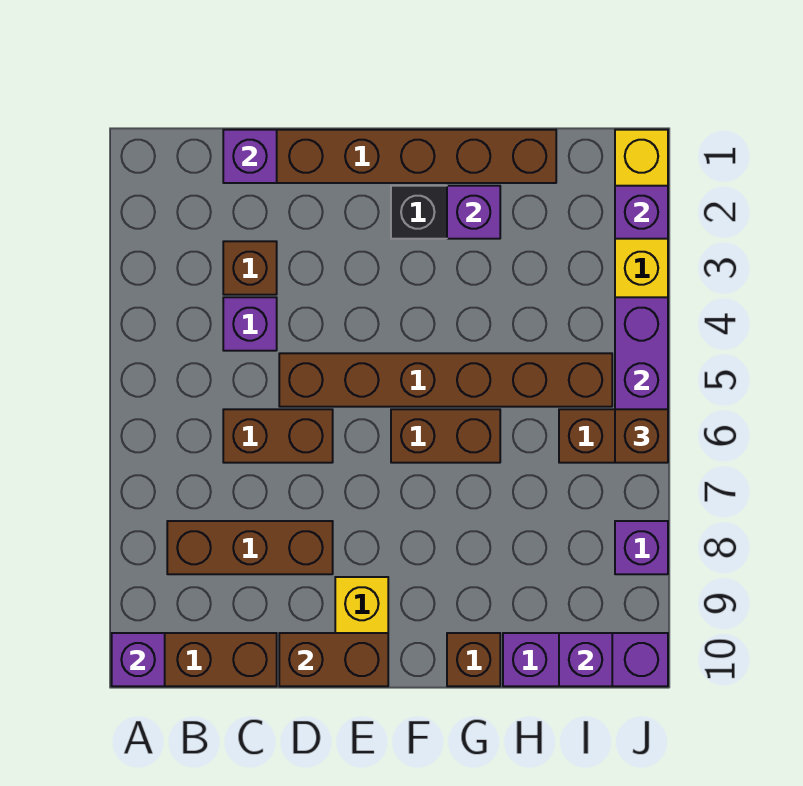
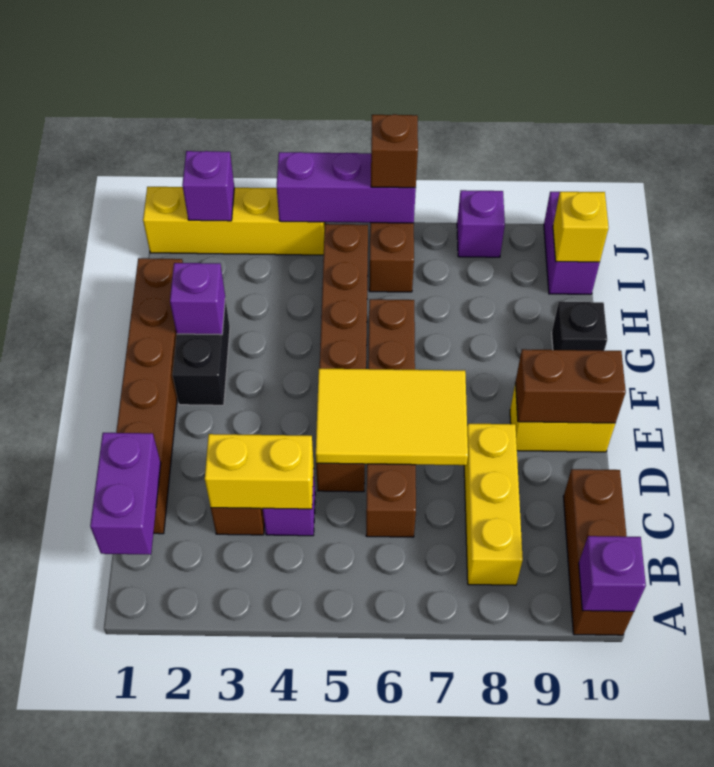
brown brick B8:D8 level 1 -> yellow brick B8:D8 level 1
purple brick C1 level 2 -> purple brick B1:C1 level 2
none -> yellow brick C3:C4 level 2
none -> yellow tile D5:E7 level 2
brown brick D10:E10 level 2 -> brown brick E9:E10 level 2
brown brick G10 level 1 -> black brick G10 level 1
purple brick H10:J10 level 1 -> purple brick I10:J10 level 1
purple brick I10 level 2 -> yellow brick I10 level 2

